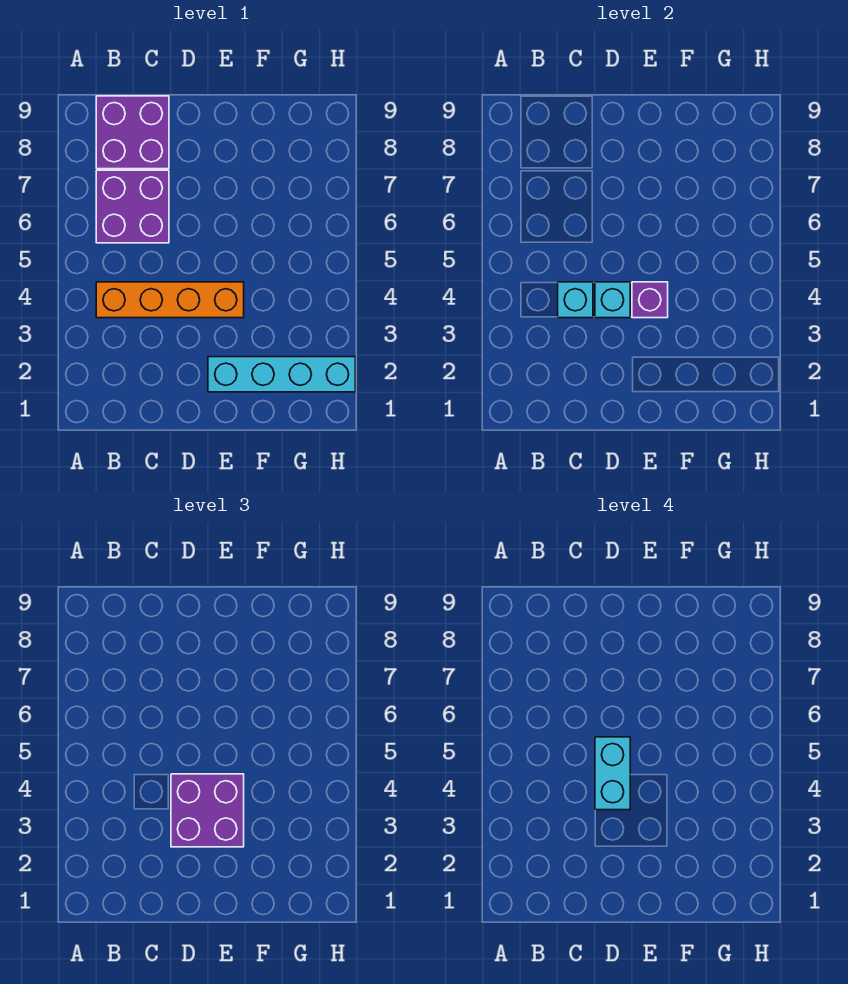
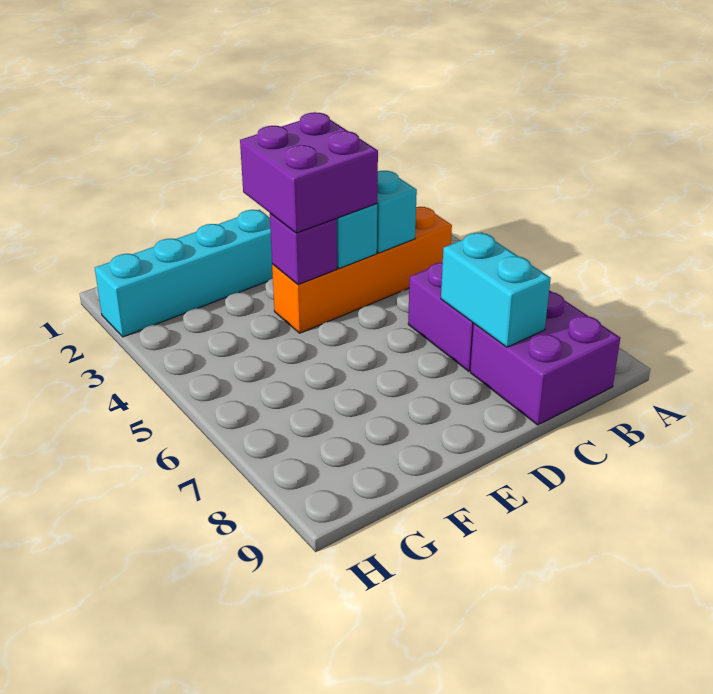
cyan brick D4:D5 level 4 -> cyan brick C7:C8 level 2

